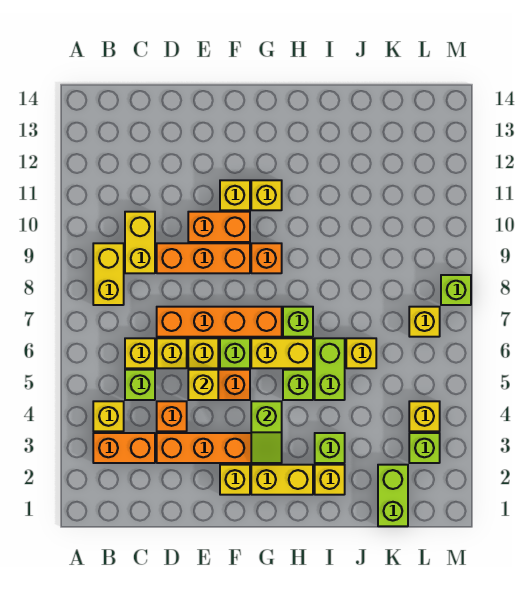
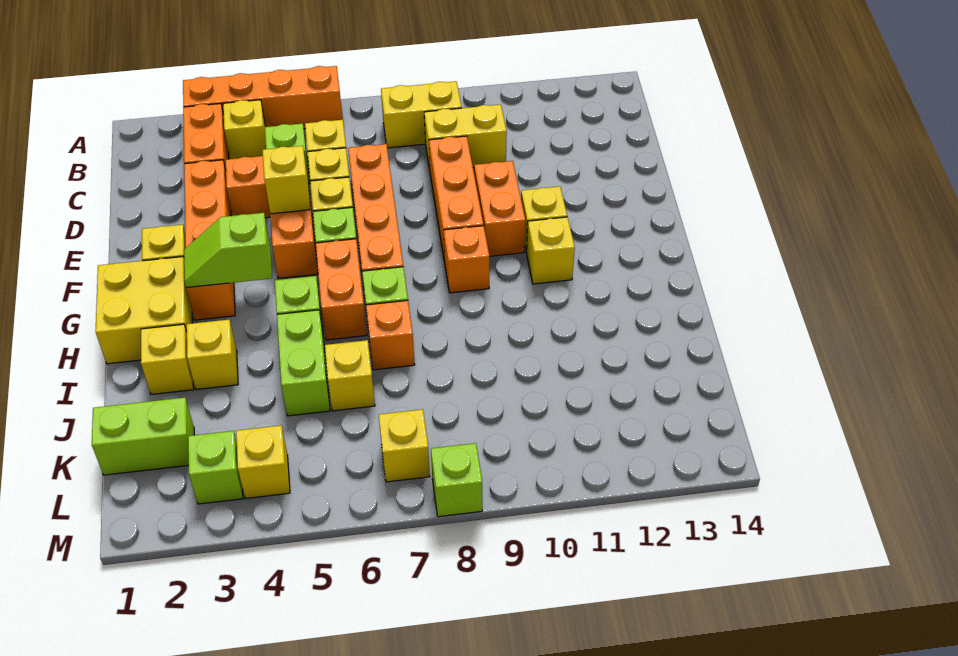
none -> orange brick A3:A6 level 1
yellow brick G2:H2 level 1 -> yellow brick G1:H2 level 1
yellow brick G6:H6 level 1 -> orange brick G6:H6 level 1
lime brick I3 level 1 -> yellow brick I3 level 1
lime brick I5:I6 level 1 -> lime brick I5:J5 level 1
none -> orange brick I7 level 1

